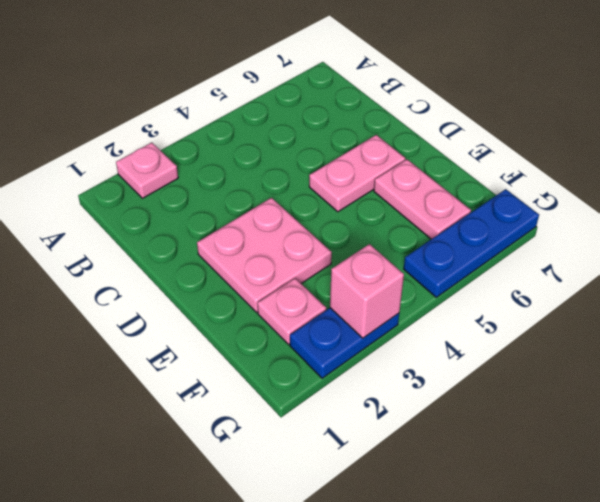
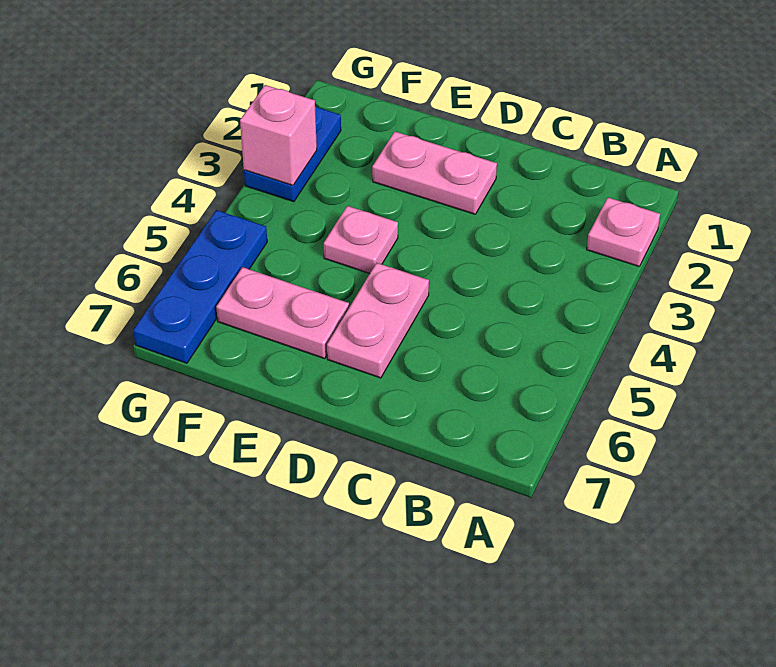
pink plate D2:E3 level 1 -> pink plate D2:E2 level 1
pink plate F2 level 1 -> pink plate E4 level 1

